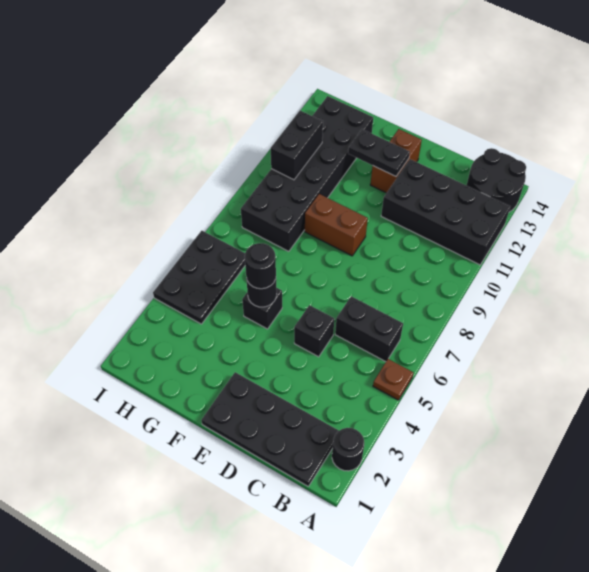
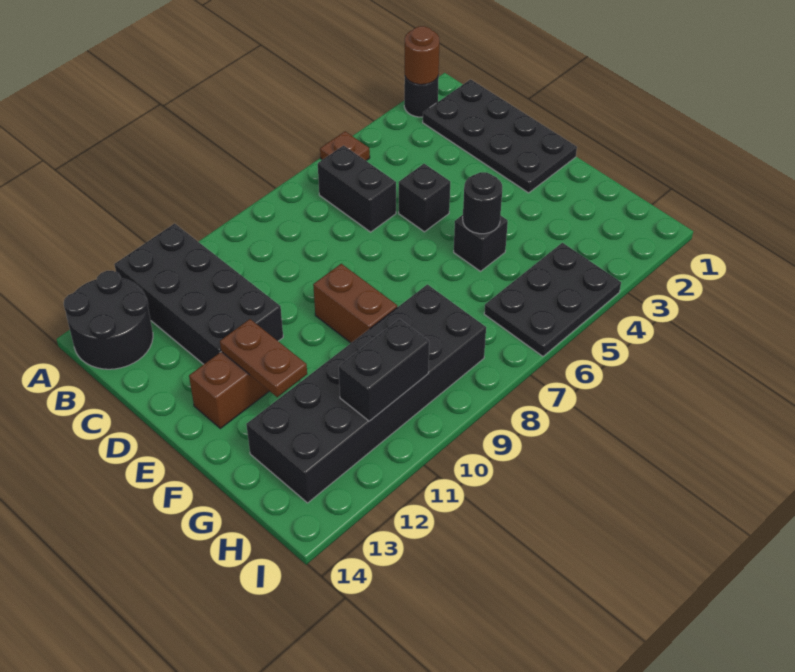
none -> brown round brick A2 level 2
black plate E12:F12 level 2 -> brown plate E12:F12 level 2
black round brick F5 level 3 -> none

